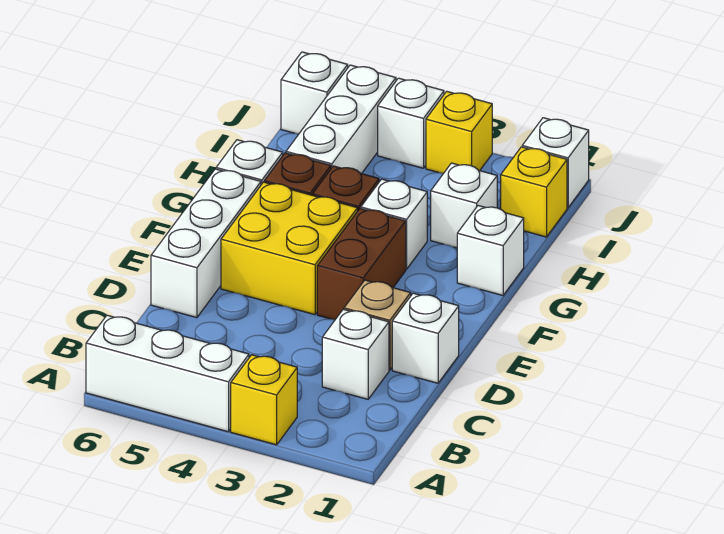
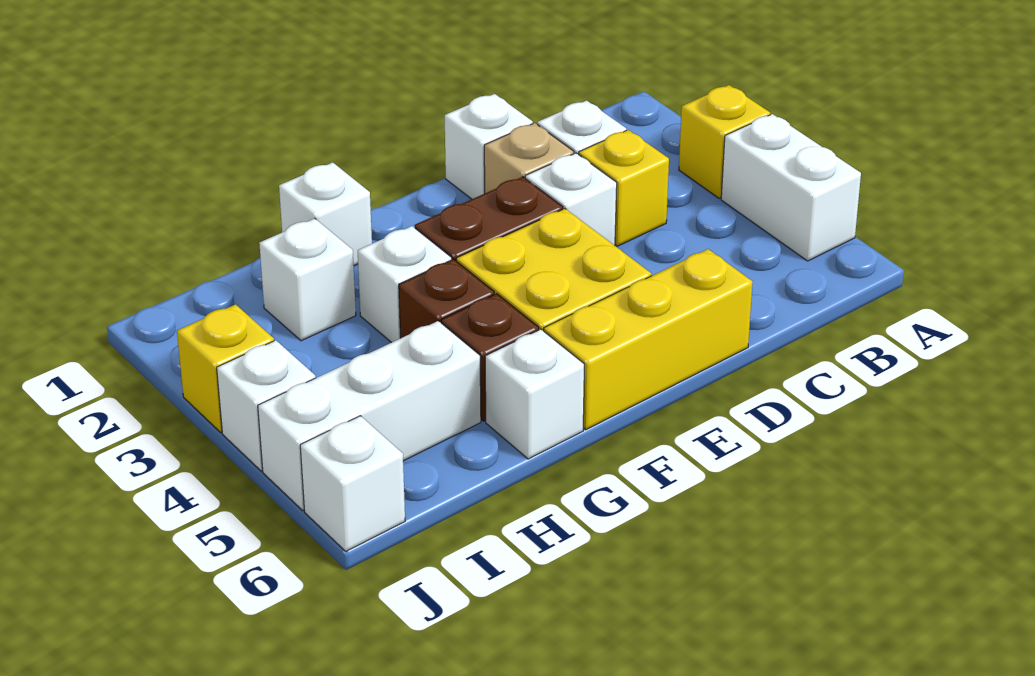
white brick A4:A6 level 1 -> white brick A4:A5 level 1
white brick D6:F6 level 1 -> yellow brick D6:F6 level 1
yellow brick I1 level 1 -> yellow brick C3 level 1
white brick J1 level 1 -> white brick D3 level 1

